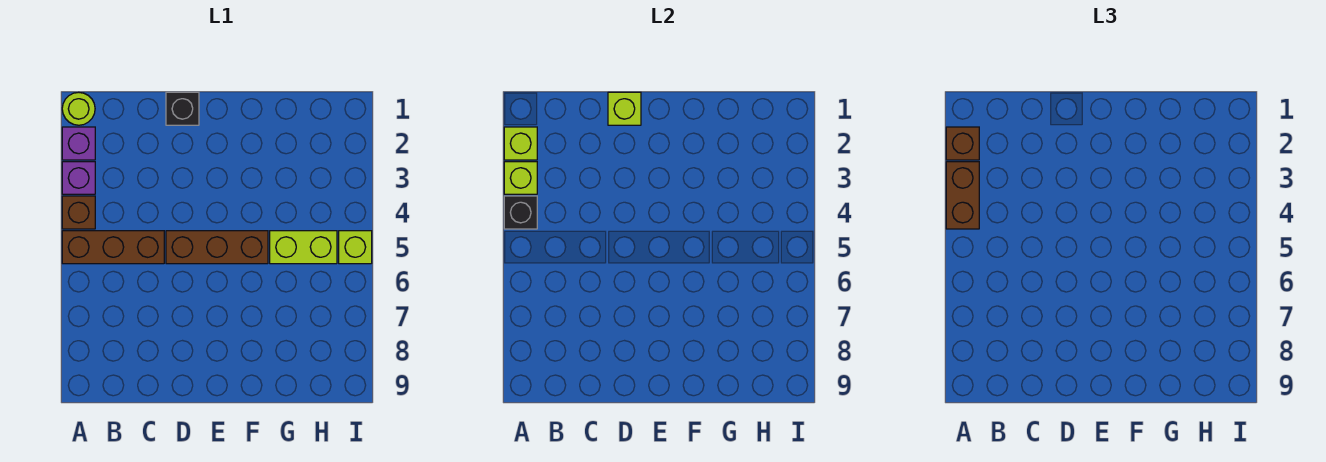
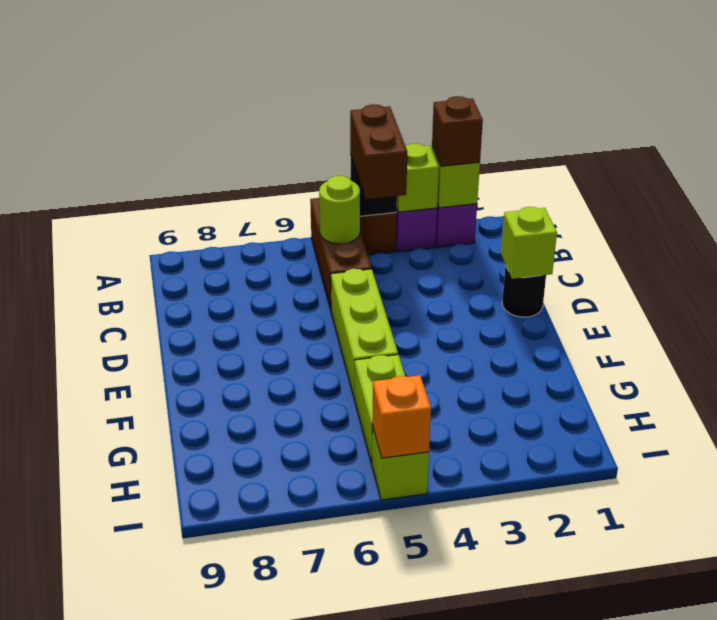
lime round brick A1 level 1 -> lime round brick B5 level 2
brown brick A3:A4 level 3 -> brown brick A4:B4 level 3
black brick D1 level 1 -> black round brick D1 level 1
brown brick D5:F5 level 1 -> lime brick D5:F5 level 1
none -> orange brick I5 level 2

